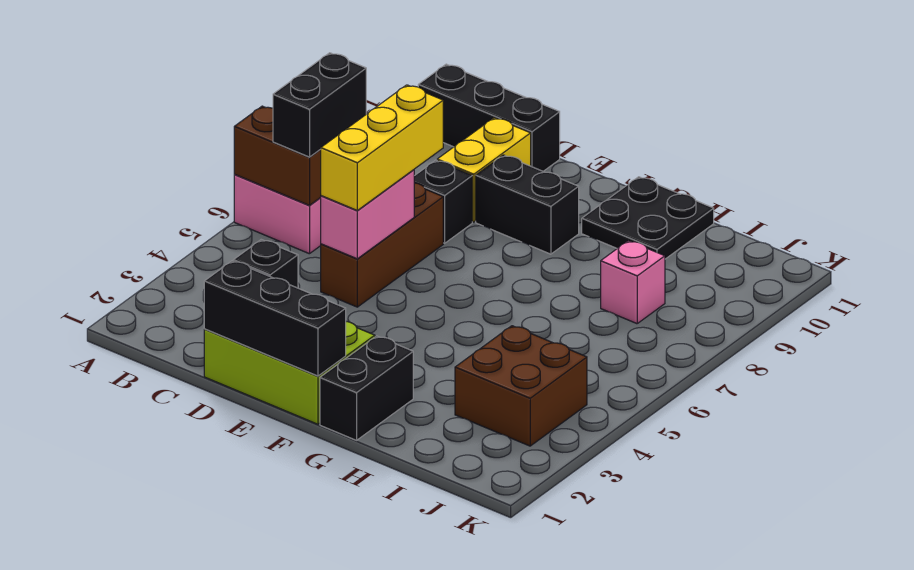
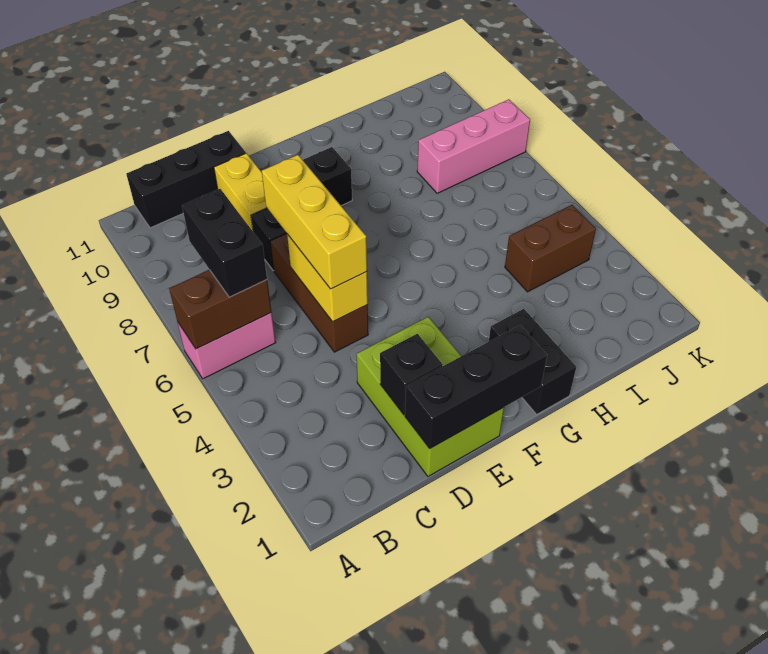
lime brick D1:F2 level 1 -> lime brick D1:E3 level 1
pink brick D5:D6 level 2 -> yellow brick D5:D6 level 2
black plate G10:H11 level 1 -> none
brown brick I3:J4 level 1 -> brown brick I4:J4 level 1
pink brick I8 level 1 -> pink brick I8:K8 level 1

